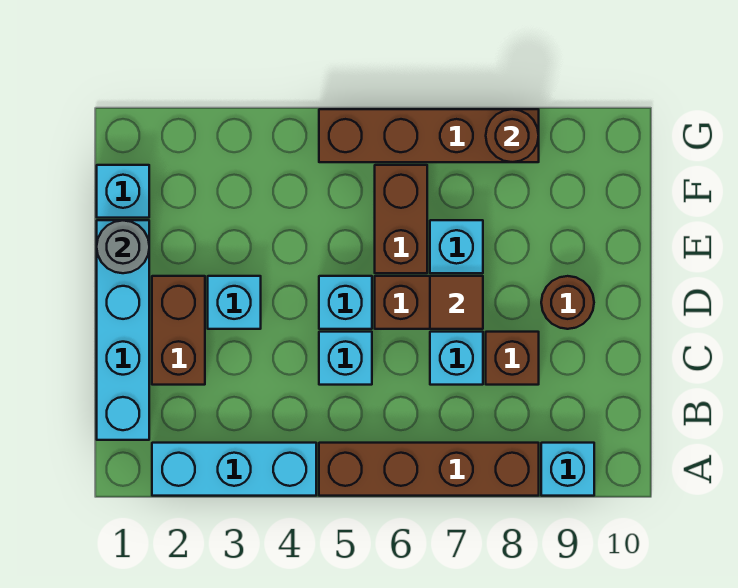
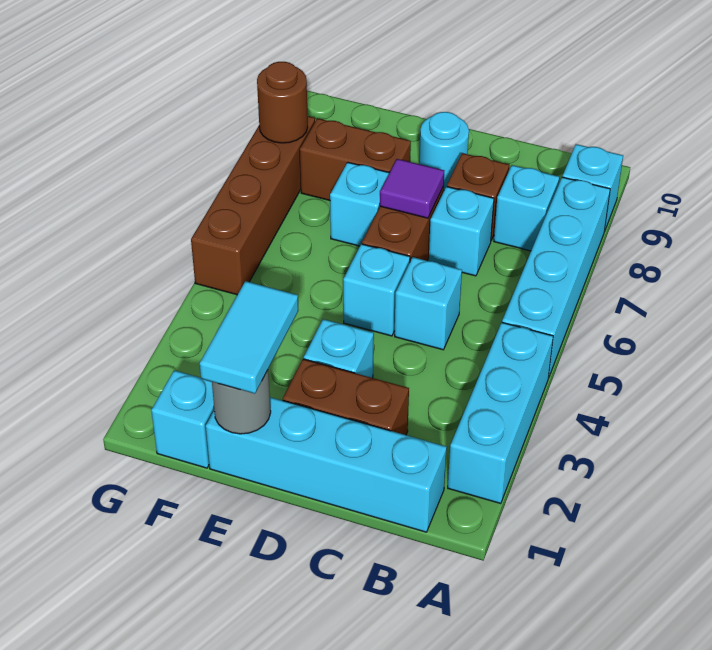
brown brick A5:A8 level 1 -> cyan brick A5:A8 level 1
none -> cyan brick B8 level 1
brown tile D7 level 2 -> purple tile D7 level 2
brown round brick D9 level 1 -> cyan round brick D9 level 1
none -> cyan tile E1:E2 level 3
brown brick E6:F6 level 1 -> brown brick E8:F8 level 1

